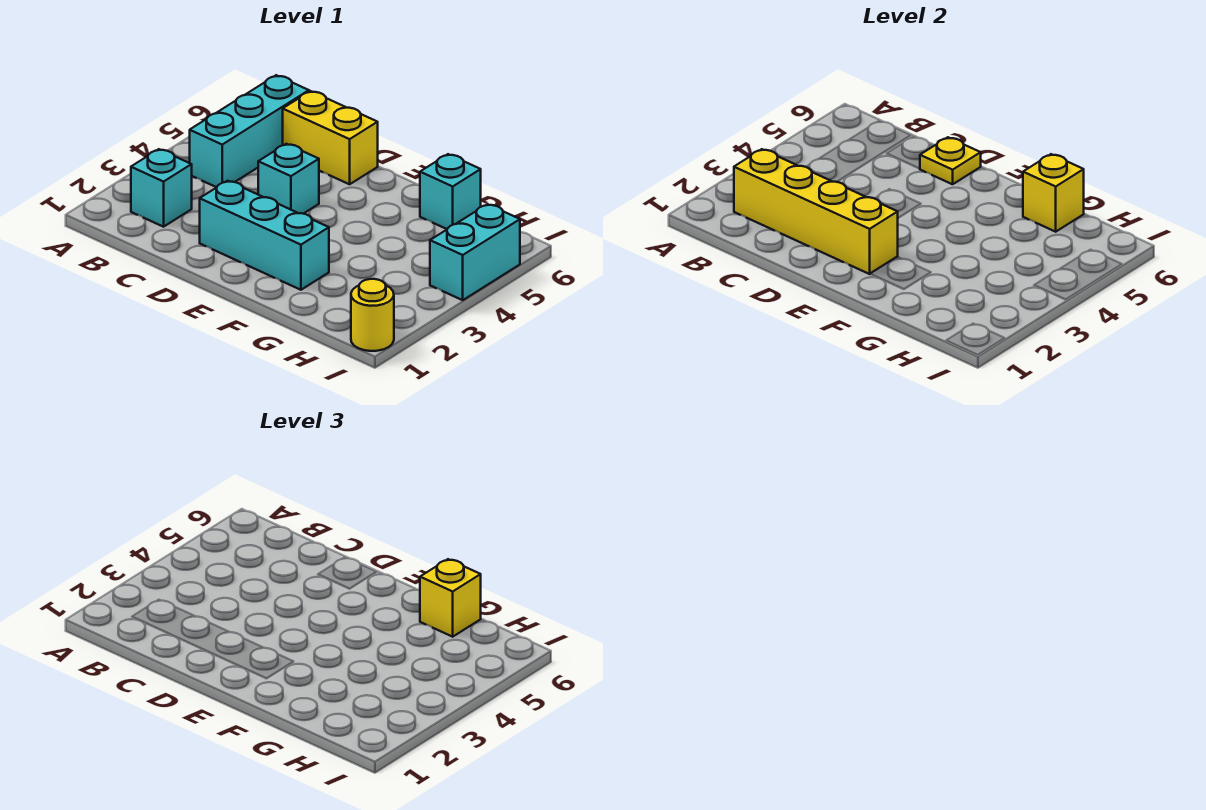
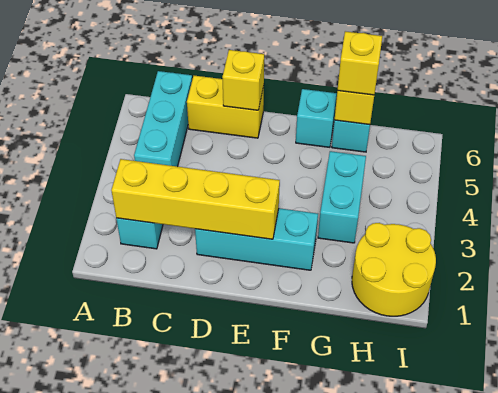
cyan brick D4 level 1 -> cyan brick F6 level 1
yellow plate D6 level 2 -> yellow brick D6 level 2
yellow round brick I1 level 1 -> yellow round brick H1:I2 level 1
cyan brick I4:I5 level 1 -> cyan brick G3:G4 level 1

